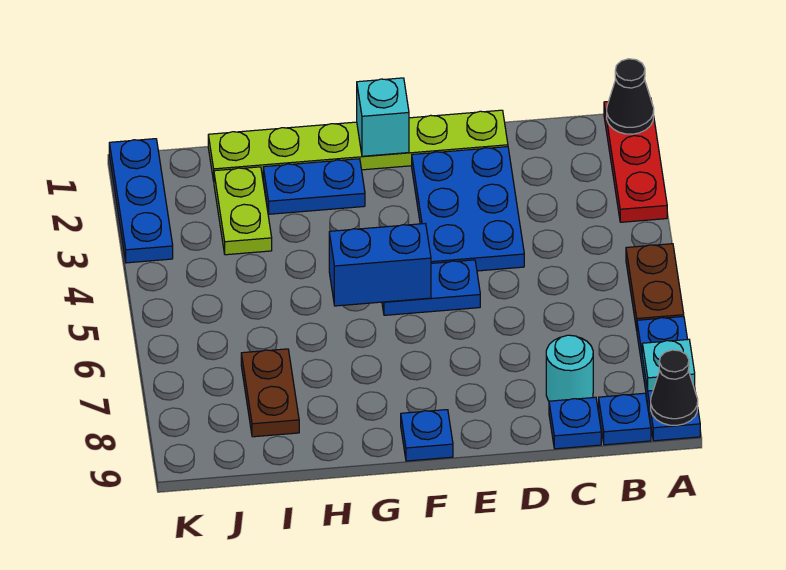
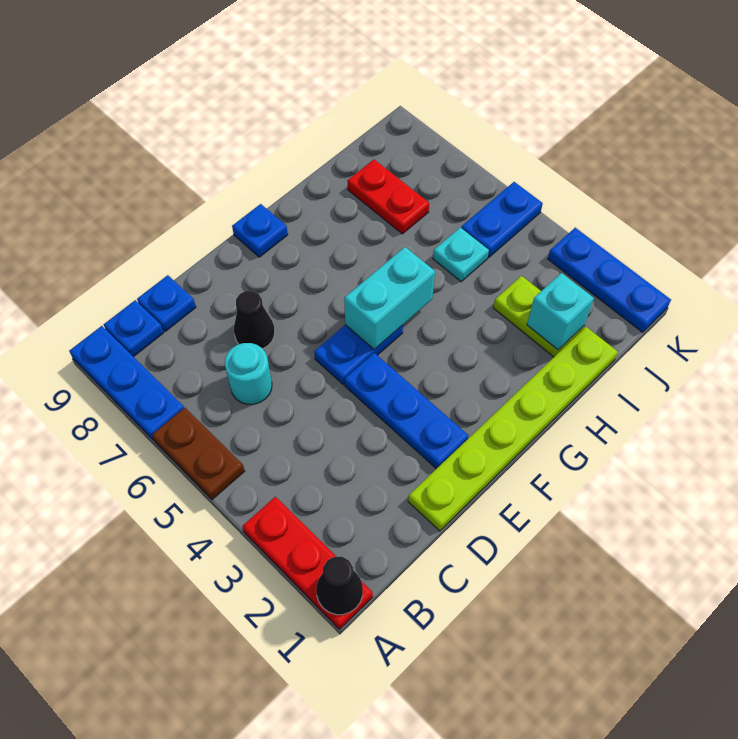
cyan plate A8 level 2 -> cyan plate I5 level 1
black cone A9 level 2 -> black cone D7 level 1
cyan round brick C8 level 1 -> cyan round brick C6 level 1
blue plate D2:E4 level 1 -> blue plate E2:E4 level 1
cyan brick F1 level 2 -> cyan brick I2 level 2
blue brick F5:G5 level 2 -> cyan brick F5:G5 level 2
blue plate G2:H2 level 1 -> blue plate J5:K5 level 1
brown plate I7:I8 level 1 -> red plate I7:I8 level 1

